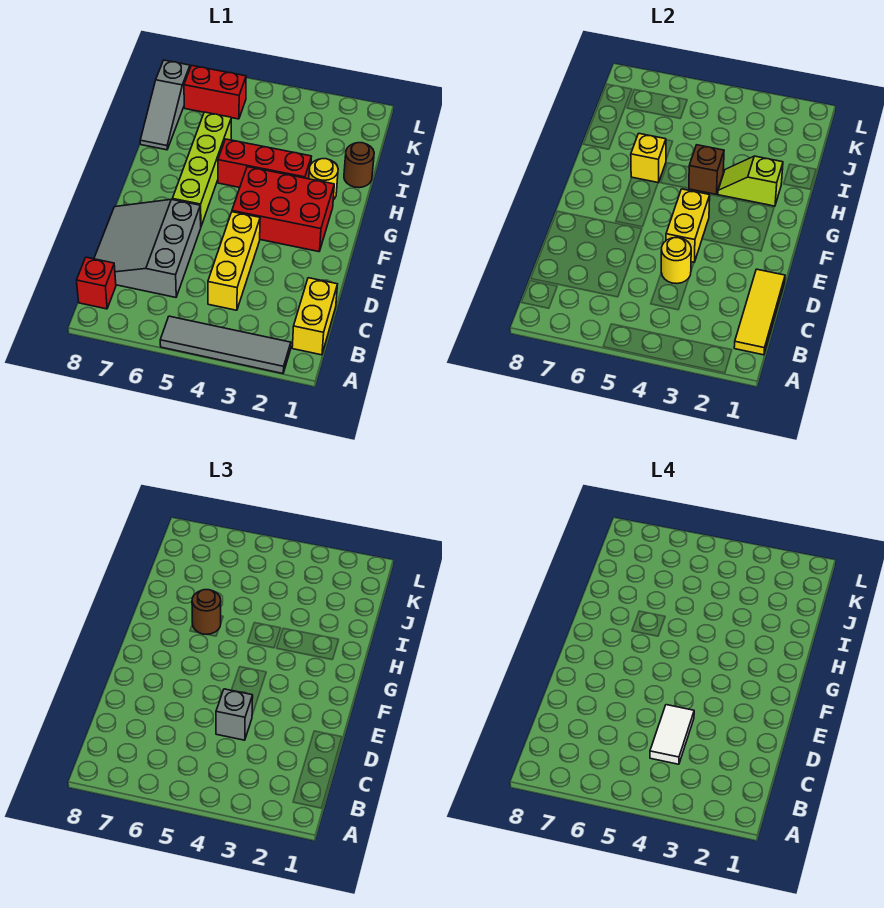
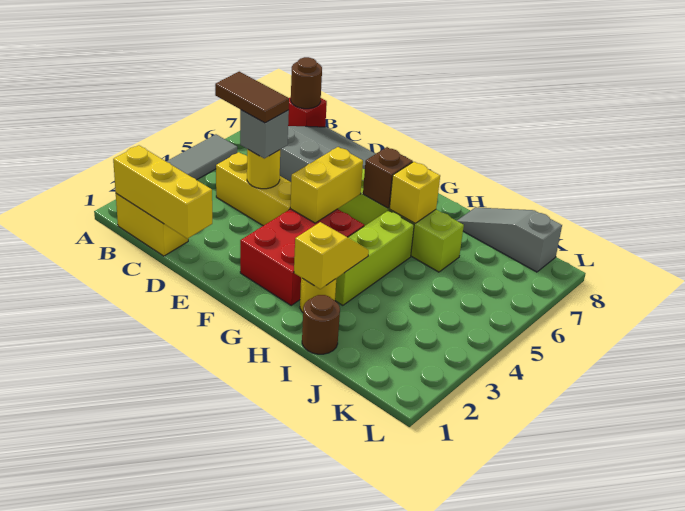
yellow tile B1:D1 level 2 -> yellow brick B1:D1 level 2
white tile C4:D4 level 4 -> brown tile C4:D4 level 4
yellow brick E4:F4 level 2 -> yellow brick F4:F5 level 2
lime slope H2:H3 level 2 top 2 -> yellow slope H2:H3 level 2 top 2
red brick H3:H5 level 1 -> lime brick H3:H5 level 1
brown brick H4 level 2 -> brown brick G6 level 2
brown round brick H6 level 3 -> brown round brick B8 level 2
red brick K6:K7 level 1 -> none

